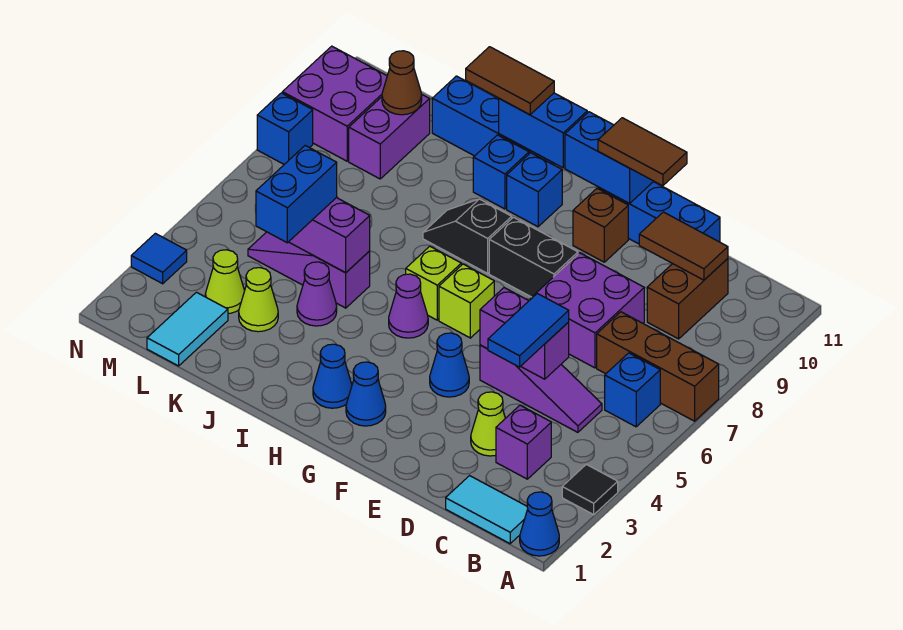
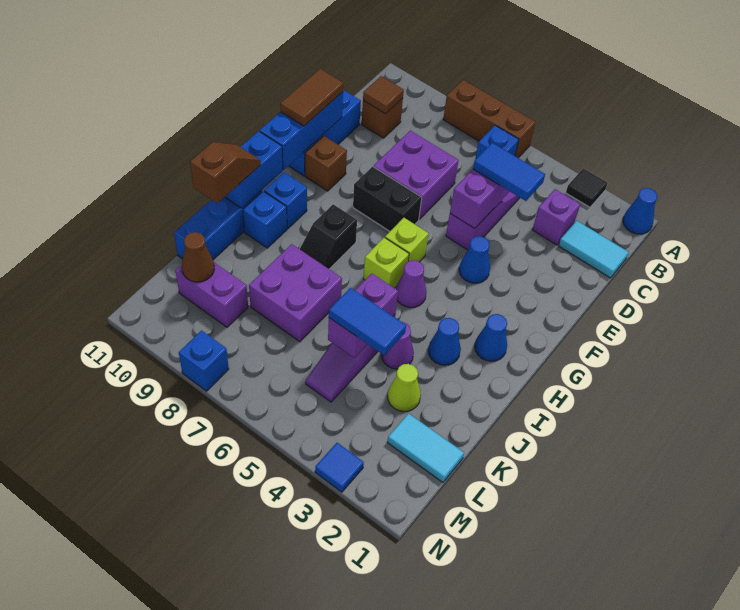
brown brick A7:C7 level 1 -> brown brick A6:A8 level 1
cyan tile B1:C1 level 1 -> cyan tile C1:C2 level 1
brown brick C9:C10 level 1 -> brown brick C10 level 1
brown tile C10:D10 level 2 -> brown tile C10 level 2
lime cone D3 level 1 -> none
black brick F8:G8 level 1 -> black brick F7:F8 level 1
blue brick F11:G11 level 2 -> blue brick E11:G11 level 2
blue cone G2 level 1 -> blue cone I3 level 1
brown tile I11:J11 level 3 -> brown slope I11:J11 level 3 top J
blue brick K4:K5 level 3 -> blue tile K4:K5 level 3
lime cone L3 level 1 -> none
purple brick M9:N10 level 1 -> purple brick J7:K8 level 1

